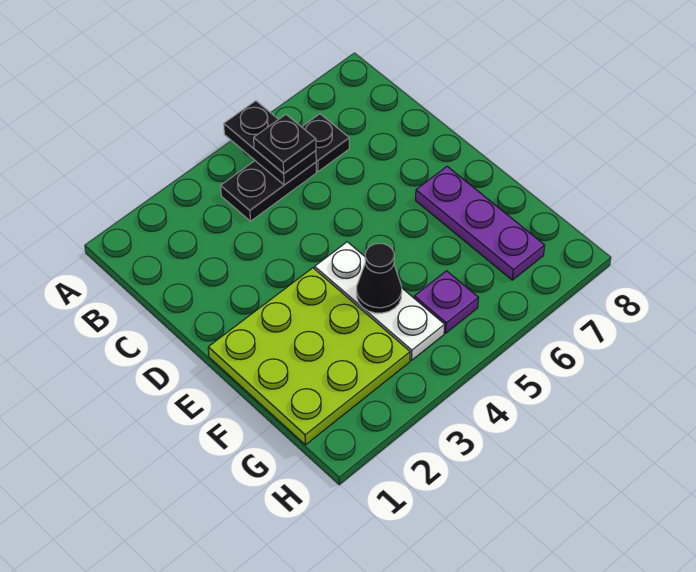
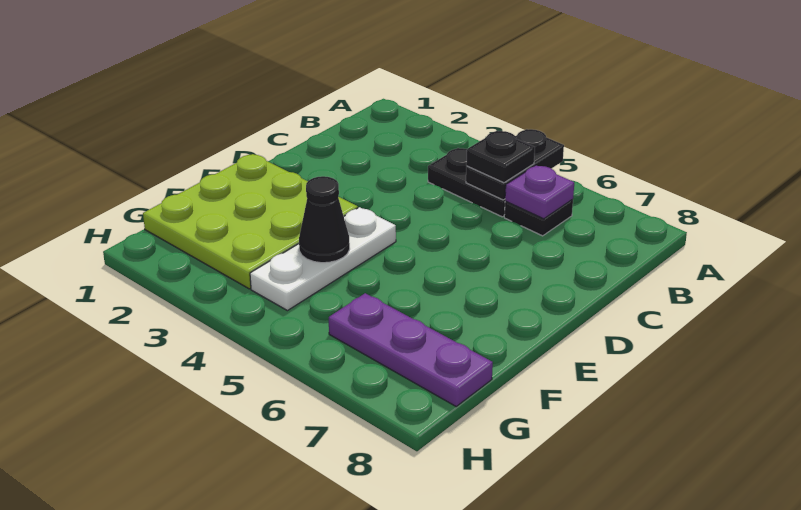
purple plate E7:G7 level 1 -> purple plate G6:G8 level 1
purple plate G5 level 1 -> purple plate B6 level 2

